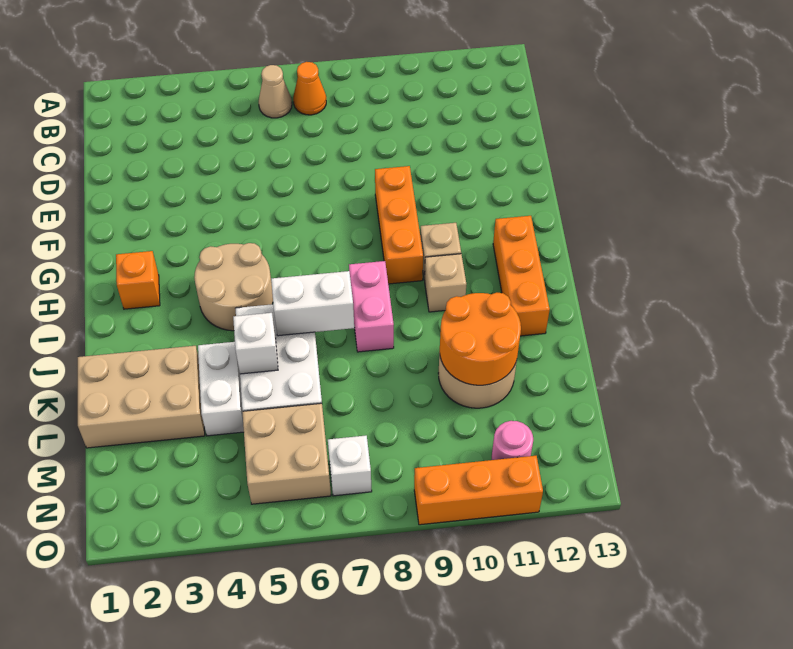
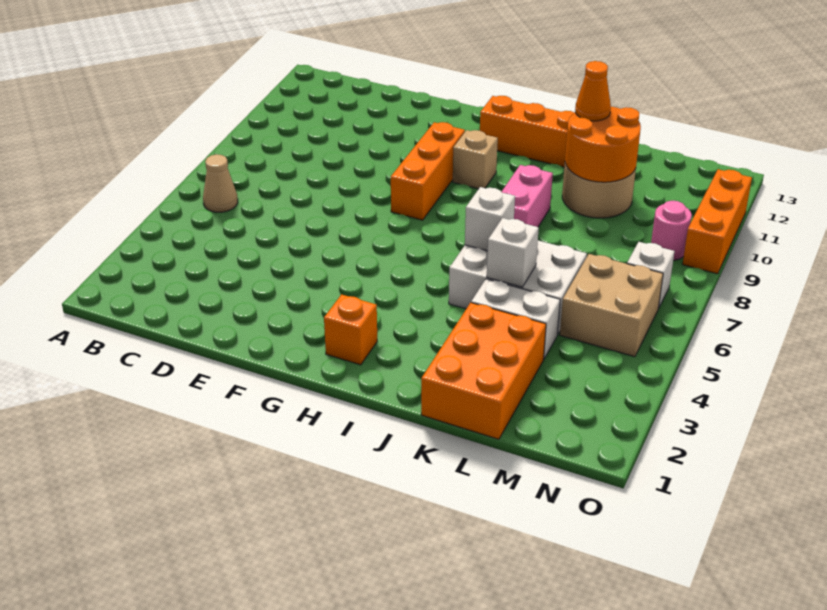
orange cone B7 level 1 -> orange cone K11 level 3
orange brick F9:H9 level 1 -> orange brick G8:G10 level 1
tan round brick H4:I5 level 1 -> none
pink brick I8:J8 level 1 -> pink brick J8:J9 level 1
tan brick I10 level 1 -> none
white brick J6:J7 level 2 -> white brick J6 level 2
tan brick K1:L3 level 1 -> orange brick K1:L3 level 1
pink round brick N11 level 1 -> pink round brick N9 level 1

